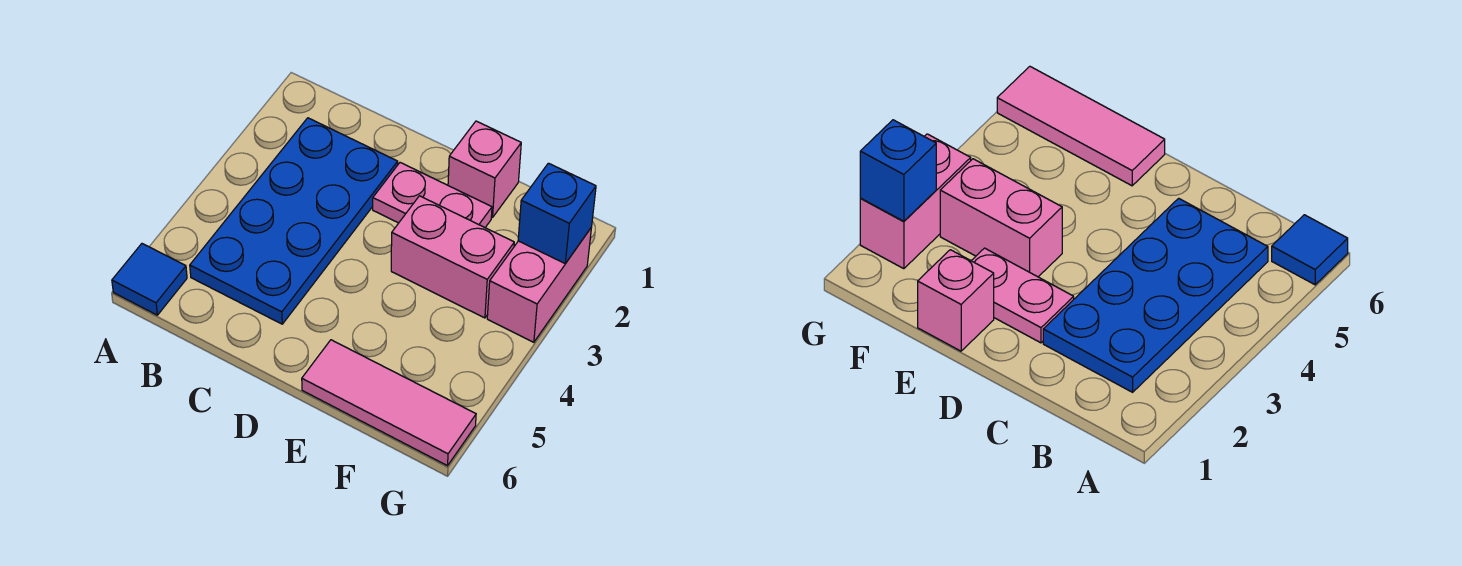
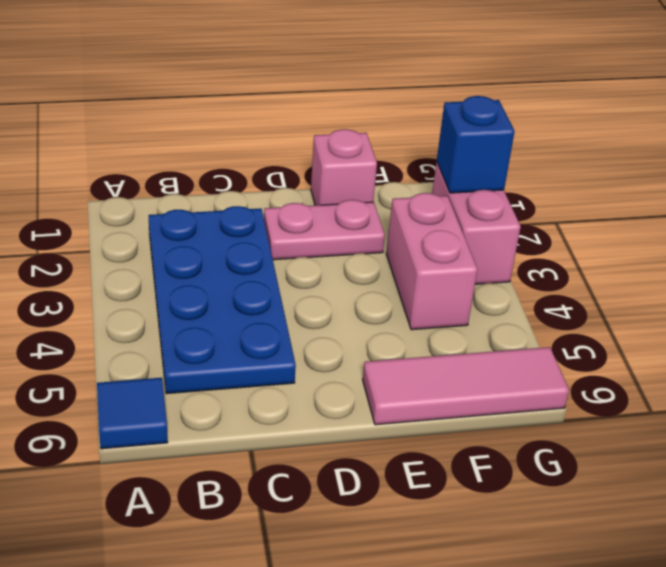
pink brick E3:F3 level 1 -> pink brick F3:F4 level 1

